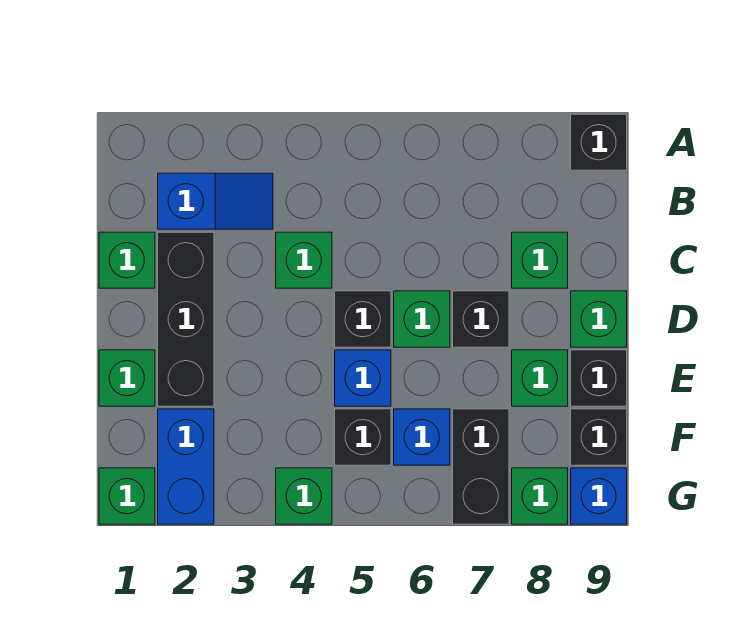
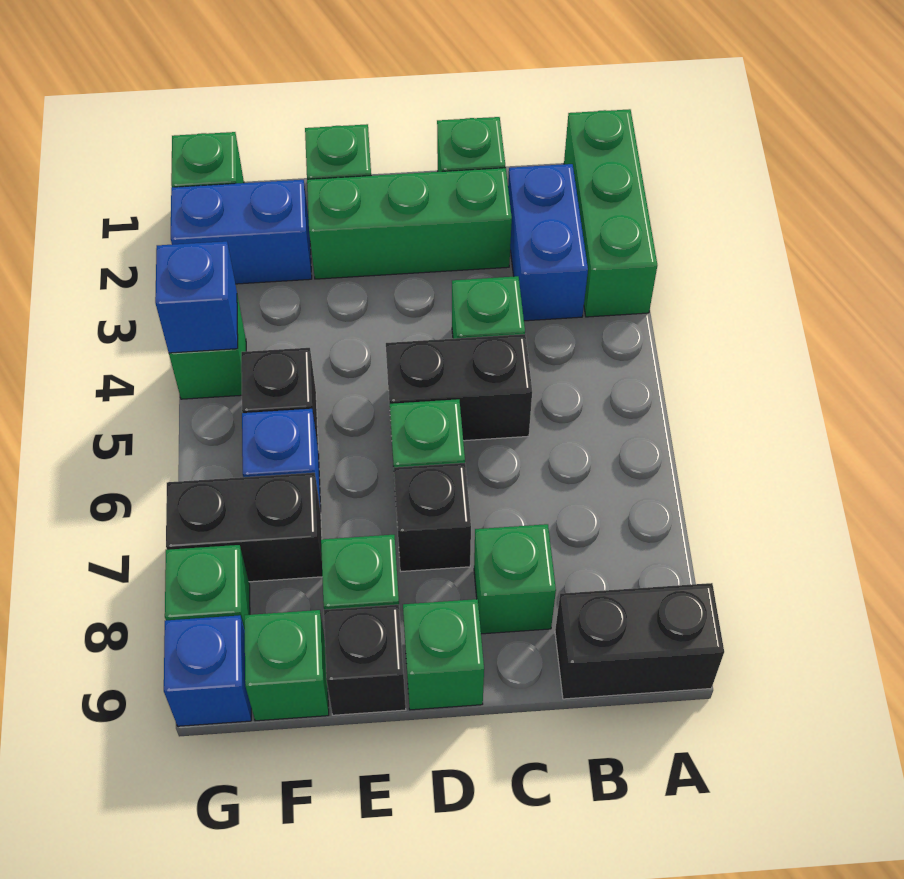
none -> green brick A1:A3 level 1
black brick A9 level 1 -> black brick A9:B9 level 1
blue slope B2:B3 level 1 top 2 -> blue brick B2:B3 level 1
black brick C2:E2 level 1 -> green brick C2:E2 level 1
black brick D5 level 1 -> black brick C5:D5 level 1
blue brick E5 level 1 -> blue brick G4 level 2
black brick F9 level 1 -> green brick F9 level 1

